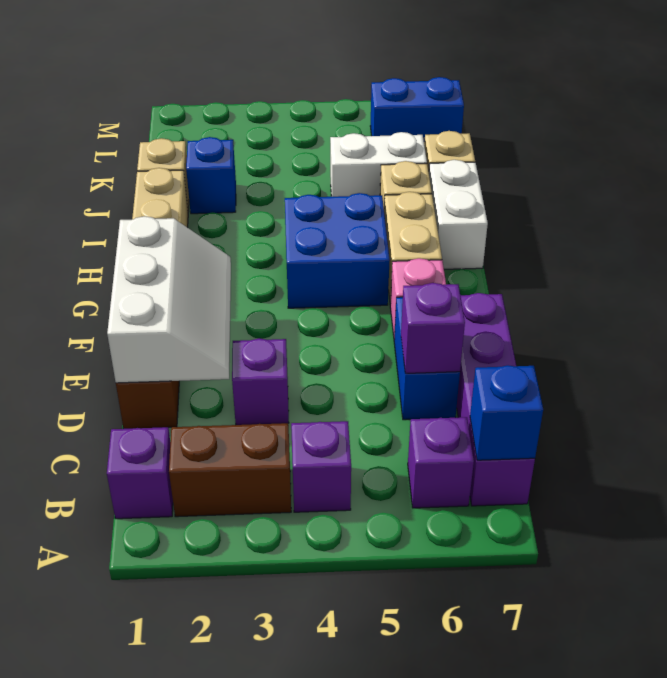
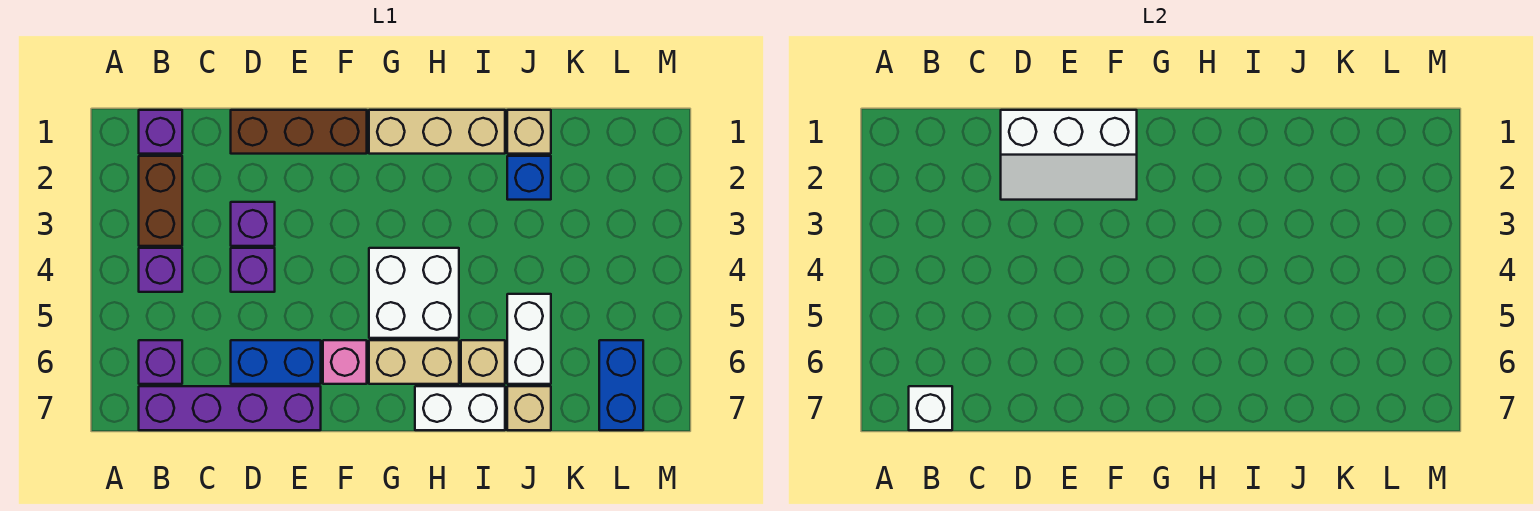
blue brick B7 level 2 -> white brick B7 level 2
purple brick D6 level 2 -> purple brick D4 level 1
blue brick G4:H5 level 1 -> white brick G4:H5 level 1

